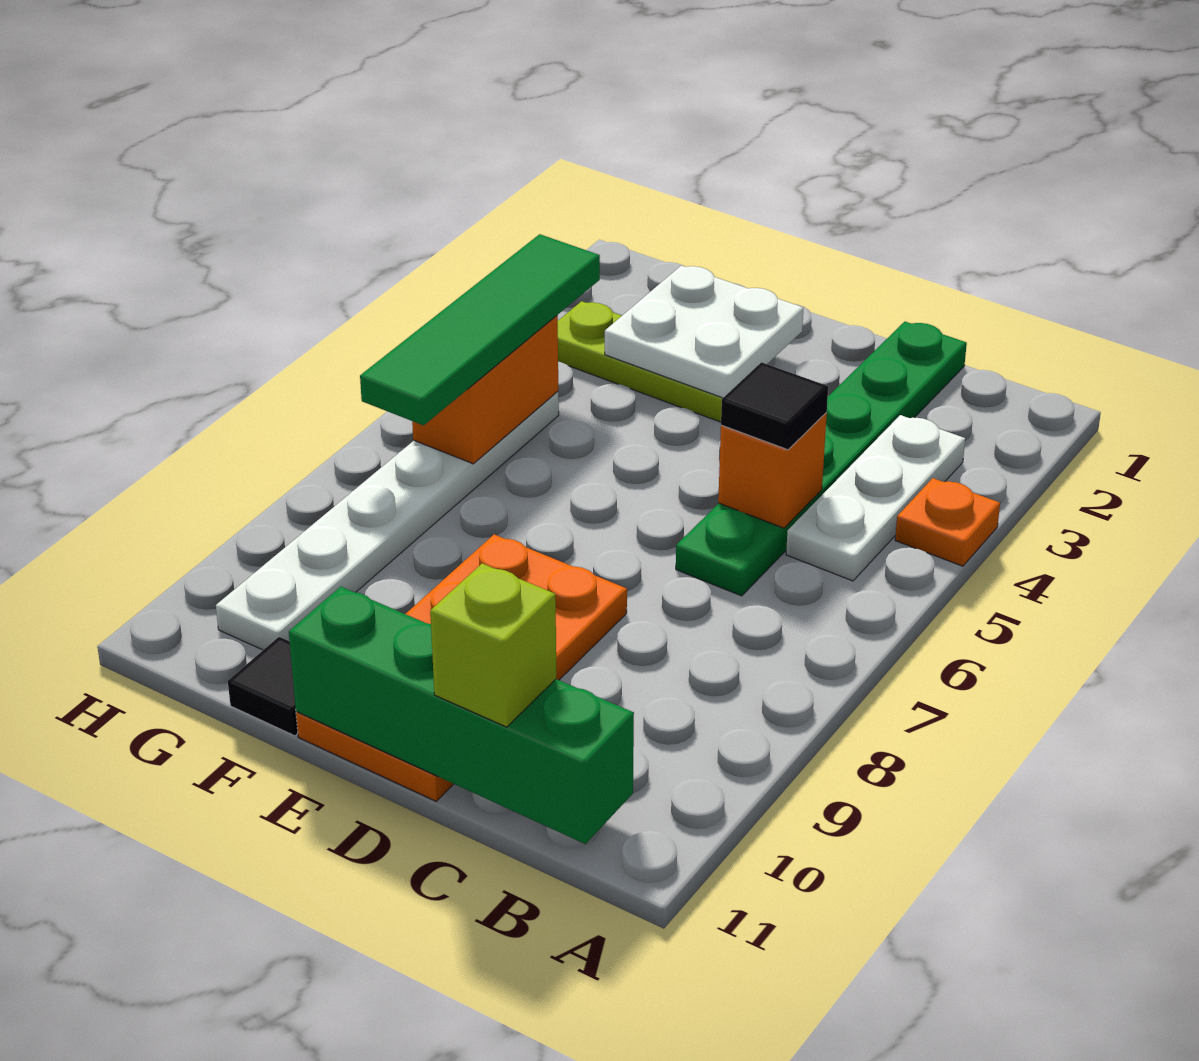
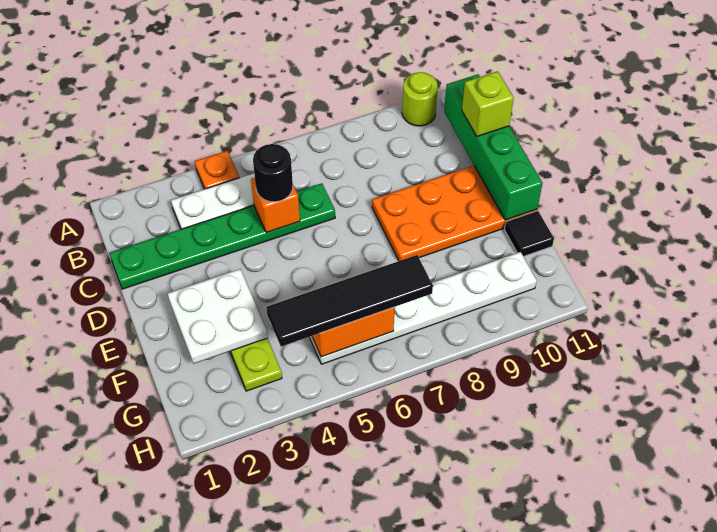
none -> lime round brick A10 level 1
black tile C5 level 3 -> black round brick C5 level 3
green tile G4:G7 level 3 -> black tile G4:G7 level 3

